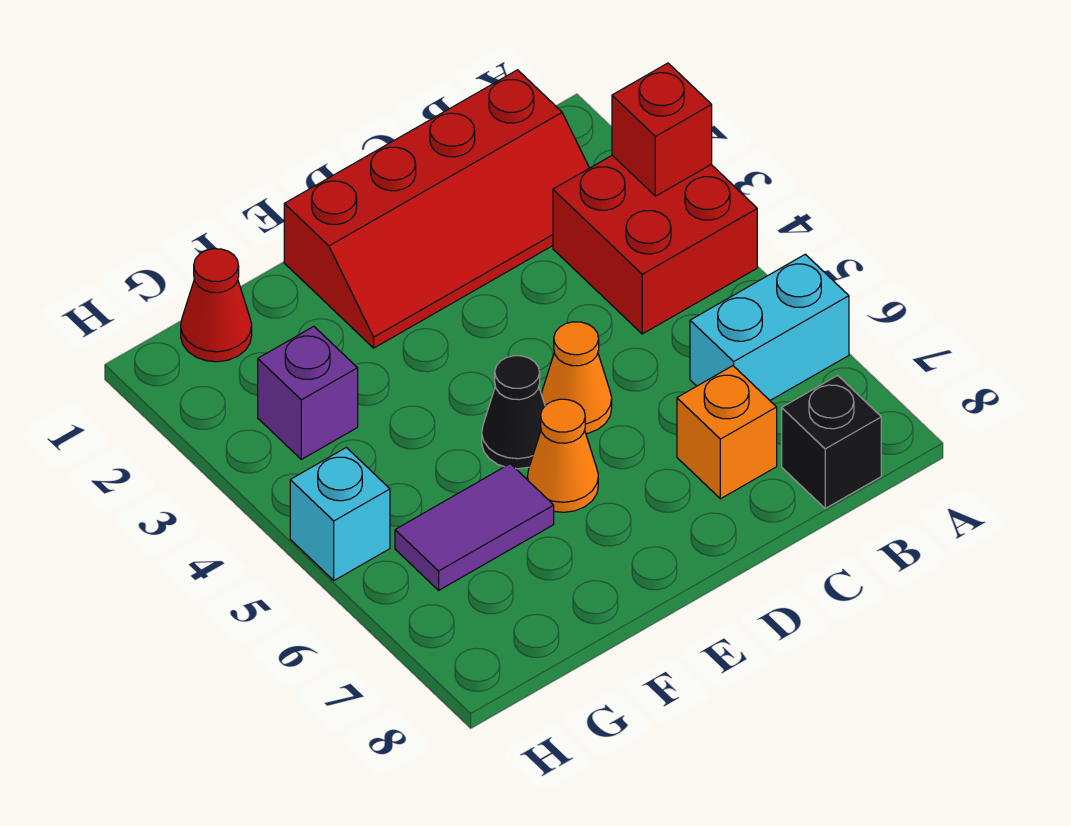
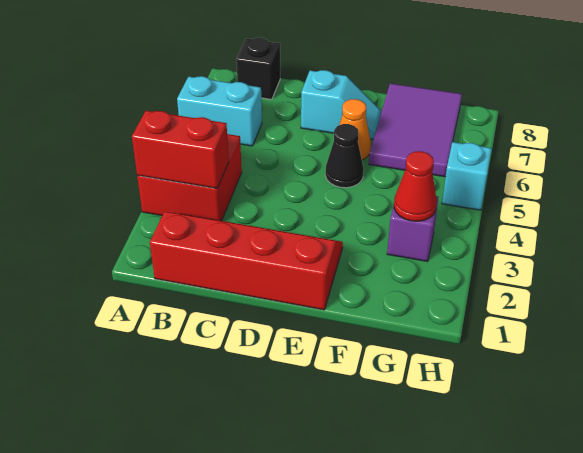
red brick A3 level 2 -> red brick A3:B3 level 2
orange brick C7 level 1 -> none
orange cone D5 level 1 -> none
none -> cyan slope D7:E7 level 1 top D
purple tile F6:G6 level 1 -> purple tile F6:G8 level 1
red cone G1 level 1 -> red cone G3 level 2

